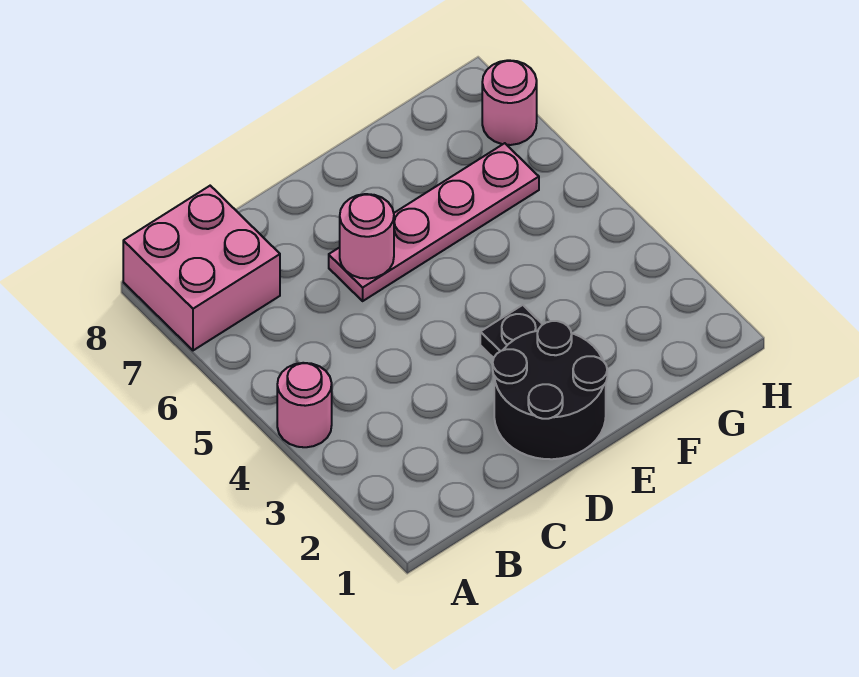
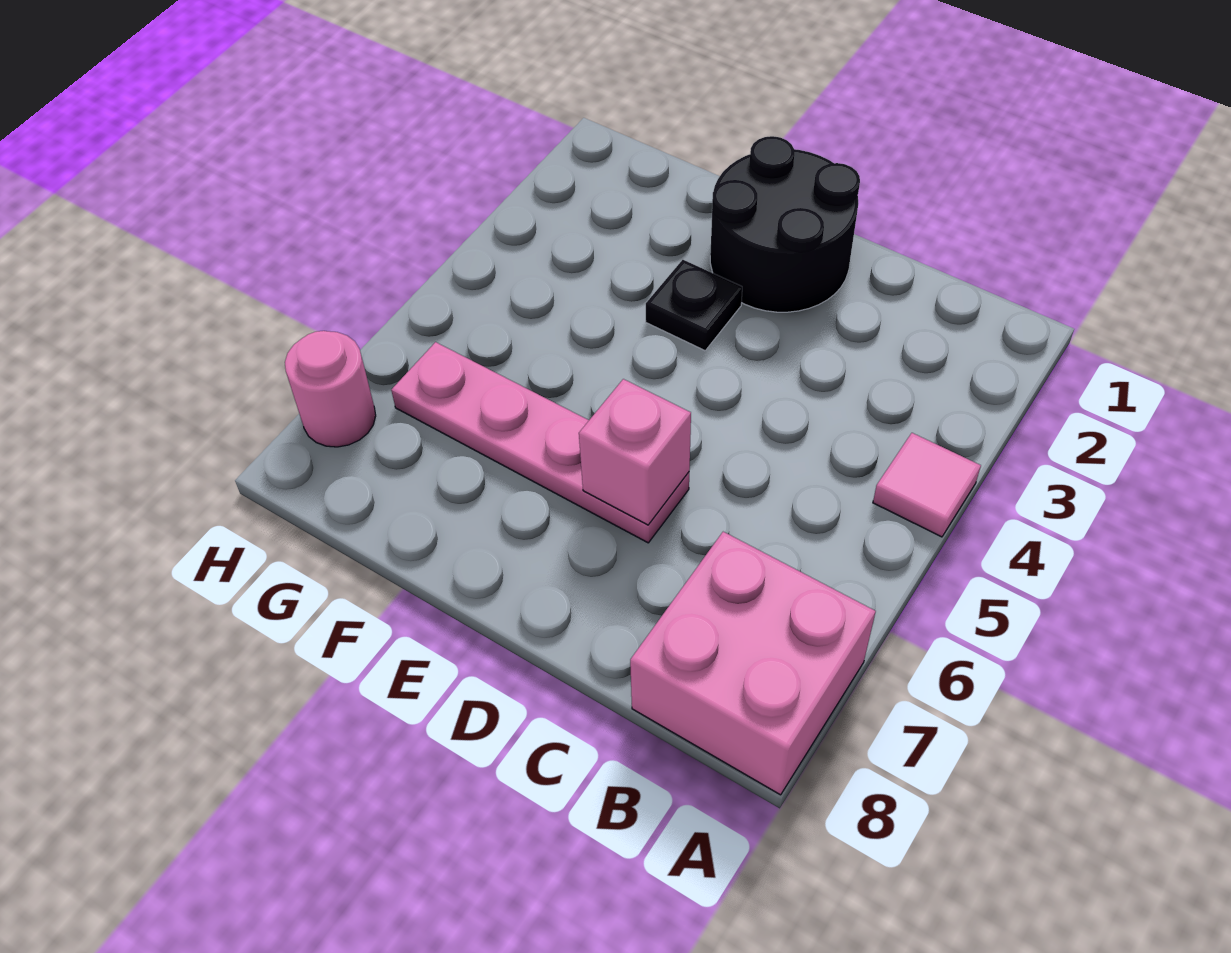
pink round brick A4 level 1 -> pink tile A4 level 1
pink round brick D6 level 2 -> pink brick D6 level 2

